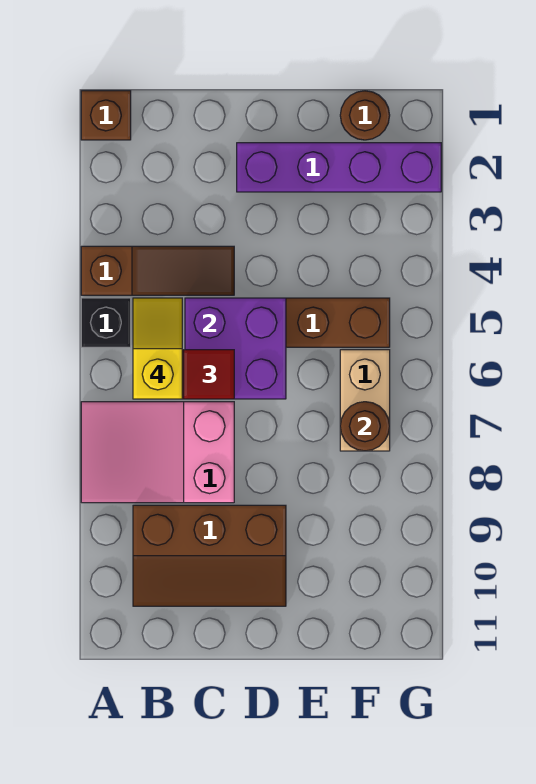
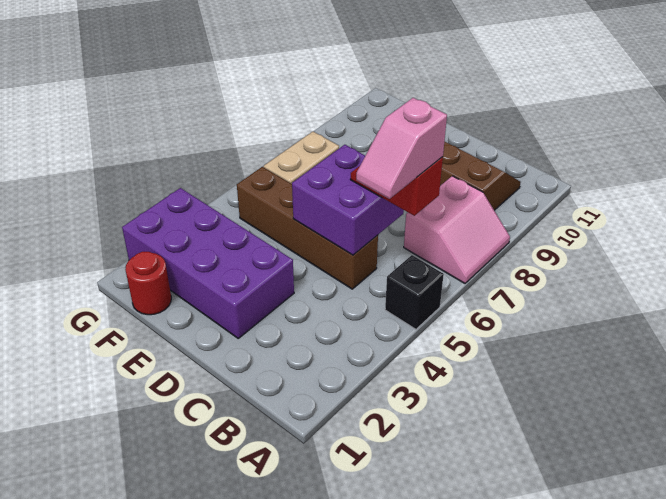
brown brick A1 level 1 -> none
brown slope A4:C4 level 1 top A -> none
pink slope A7:C8 level 1 top C -> pink slope A7:B8 level 1 top B
yellow slope B5:B6 level 4 top 6 -> pink slope B5:B6 level 4 top 6
purple brick D2:G2 level 1 -> purple brick D2:G3 level 1
brown round brick F1 level 1 -> red round brick F1 level 1
brown round brick F7 level 2 -> none

